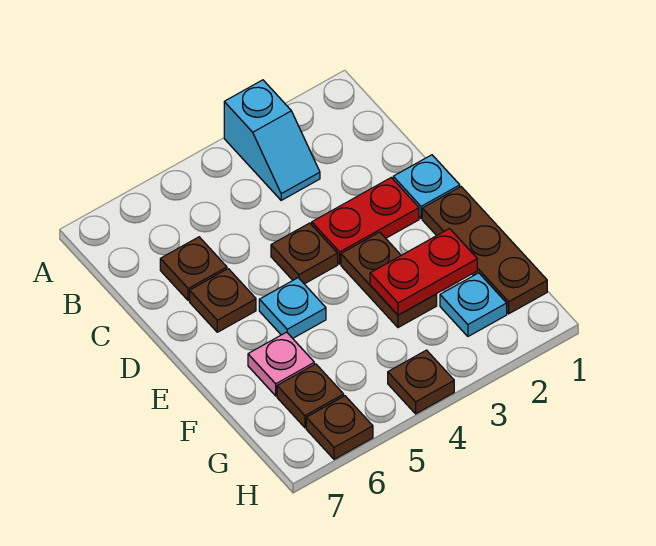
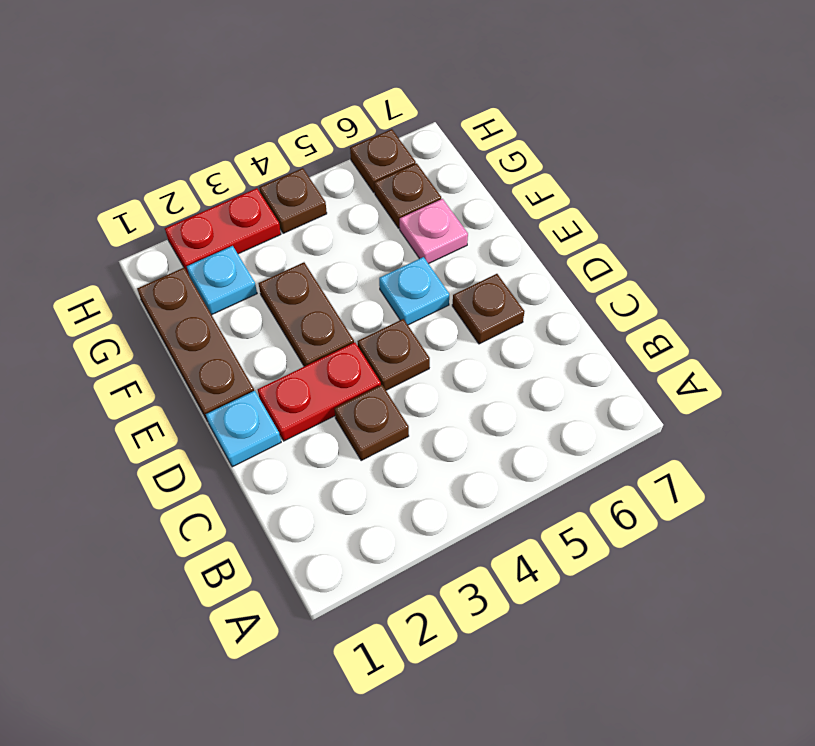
cyan slope A3:B3 level 1 top A -> none
brown plate C6 level 1 -> brown plate C3 level 1
red plate F2:F3 level 2 -> red plate H2:H3 level 1

